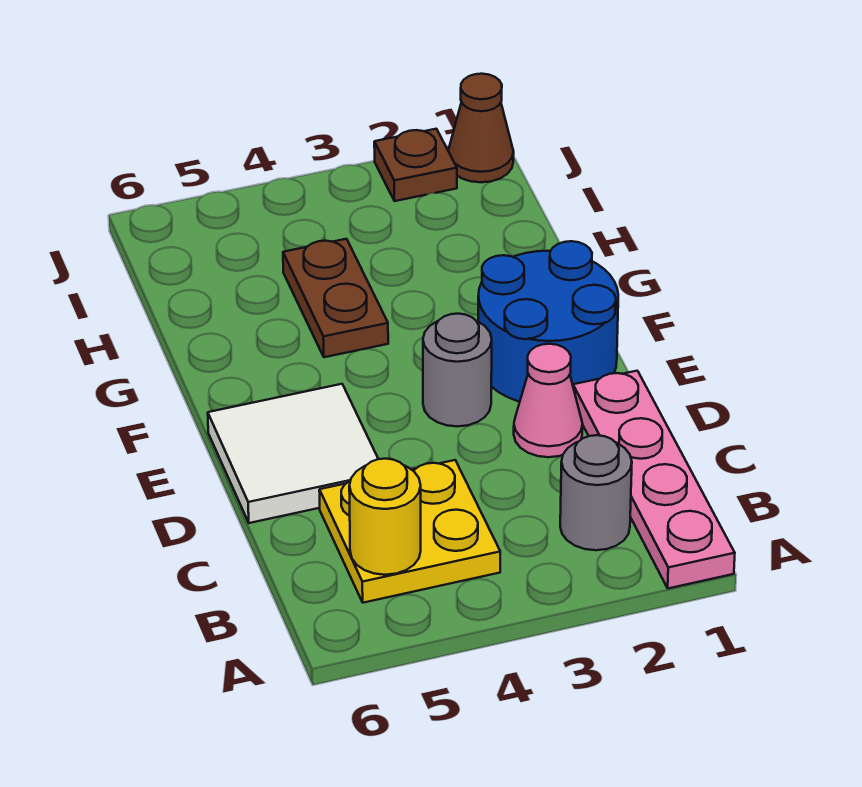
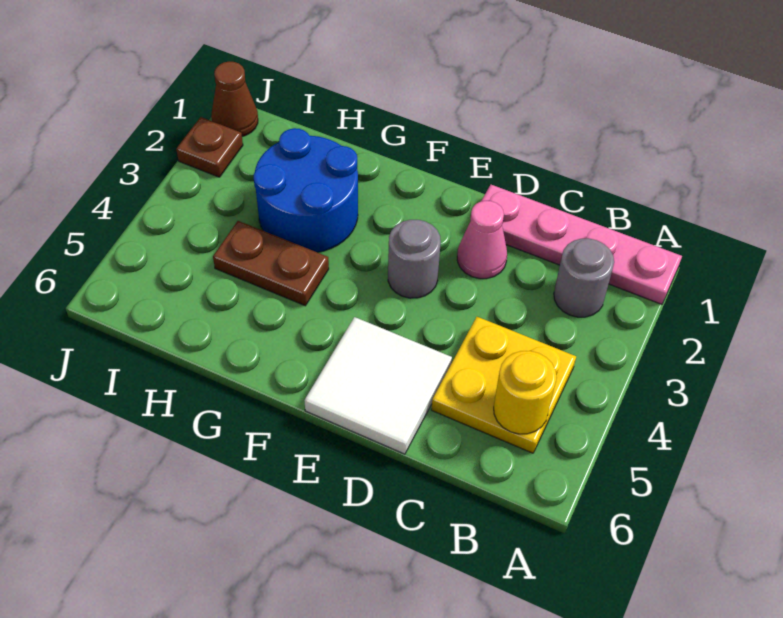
blue round brick E1:F2 level 1 -> blue round brick G2:H3 level 1

